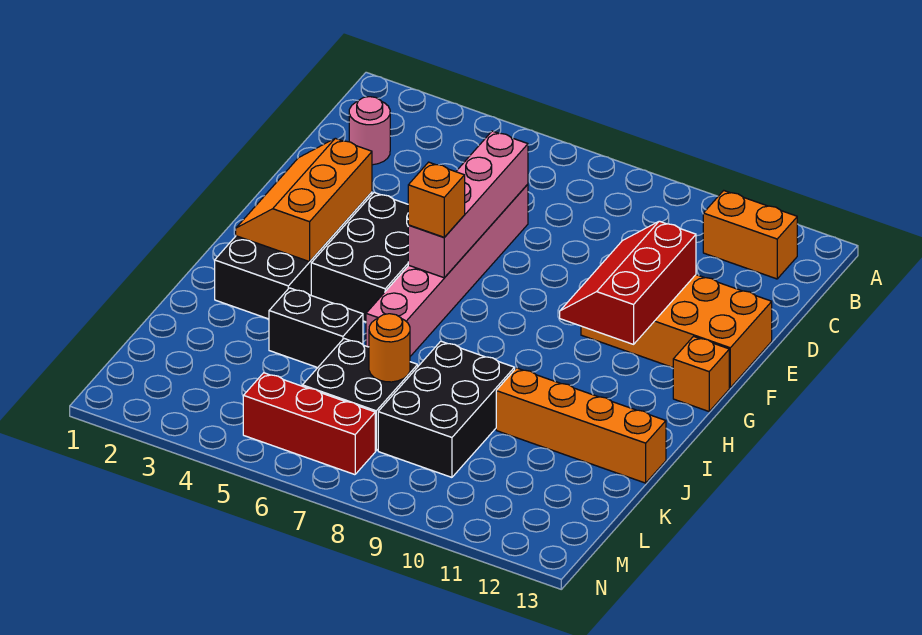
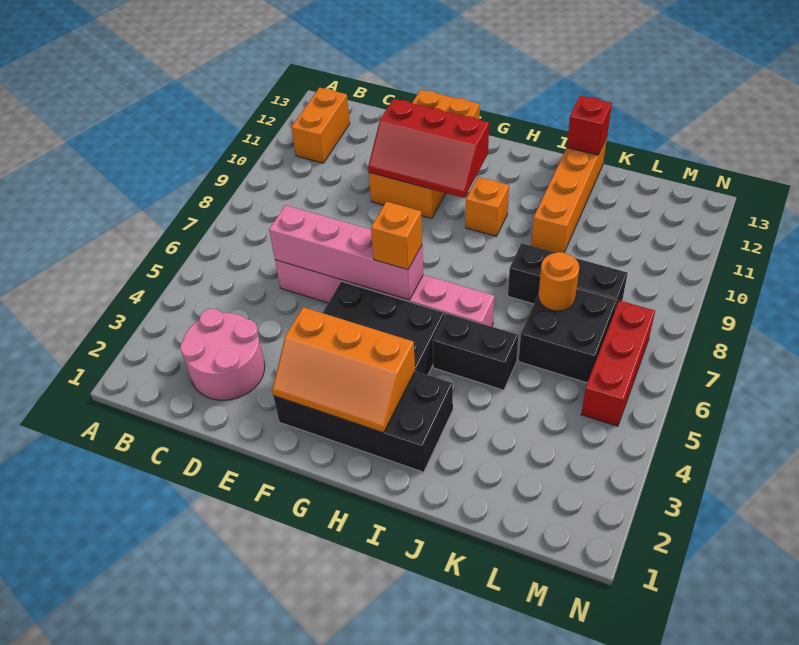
pink round brick C2 level 1 -> pink round brick C2:D3 level 1
orange brick G13 level 1 -> orange brick H10 level 1
black brick J4:J5 level 1 -> black brick I5:J5 level 1
black brick J8:L9 level 1 -> black brick J8:L8 level 1
none -> red brick J13 level 2

